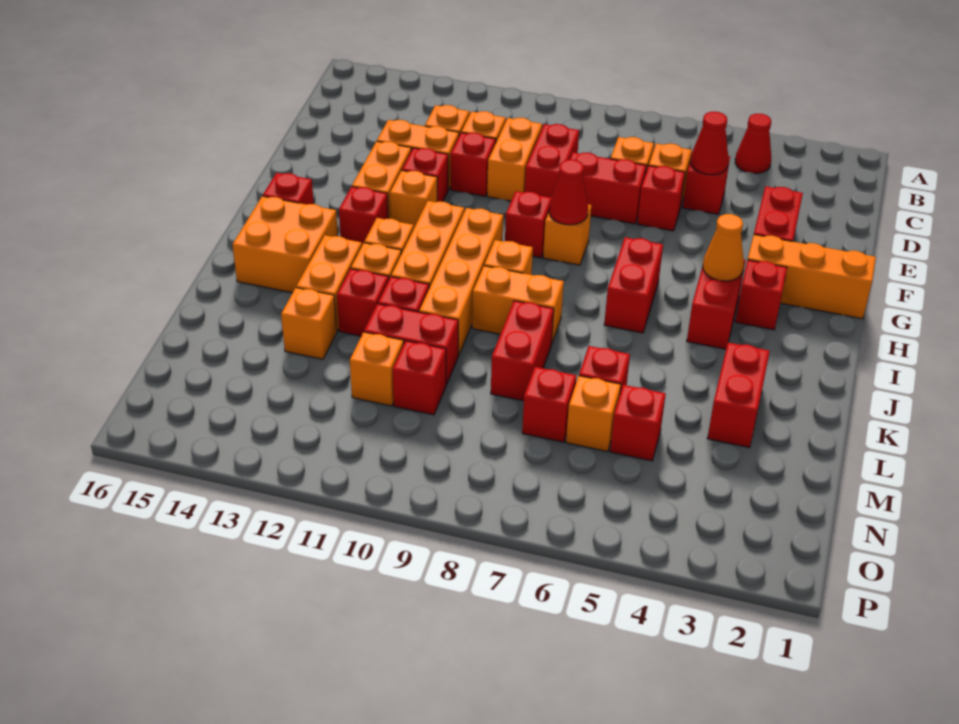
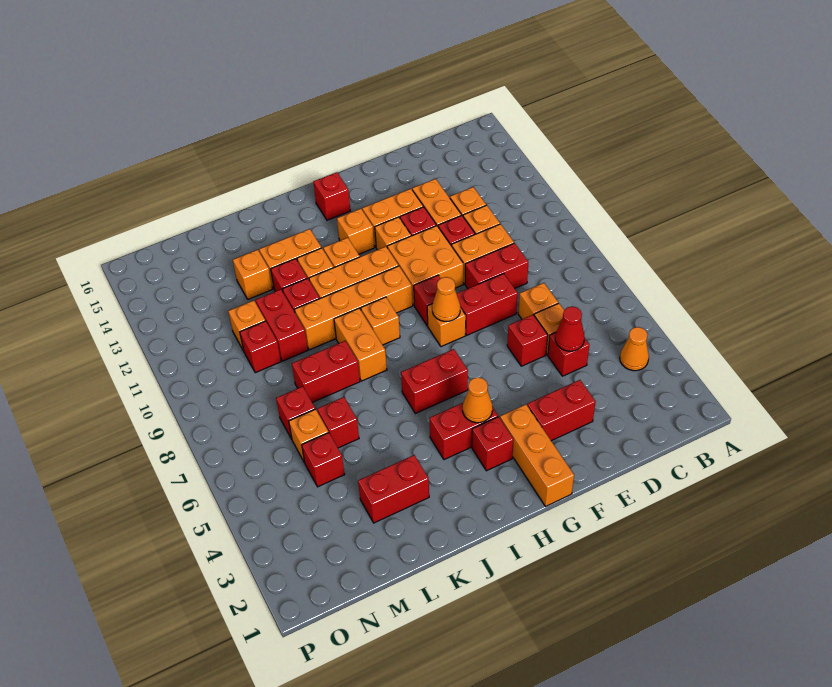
red cone B4 level 1 -> orange cone B4 level 1
red brick E7:E8 level 1 -> red brick E8:F8 level 1
red cone G8 level 2 -> orange cone G8 level 2
red brick H13 level 1 -> orange brick H13 level 1
orange brick I14:J15 level 1 -> orange brick F10:G11 level 1

